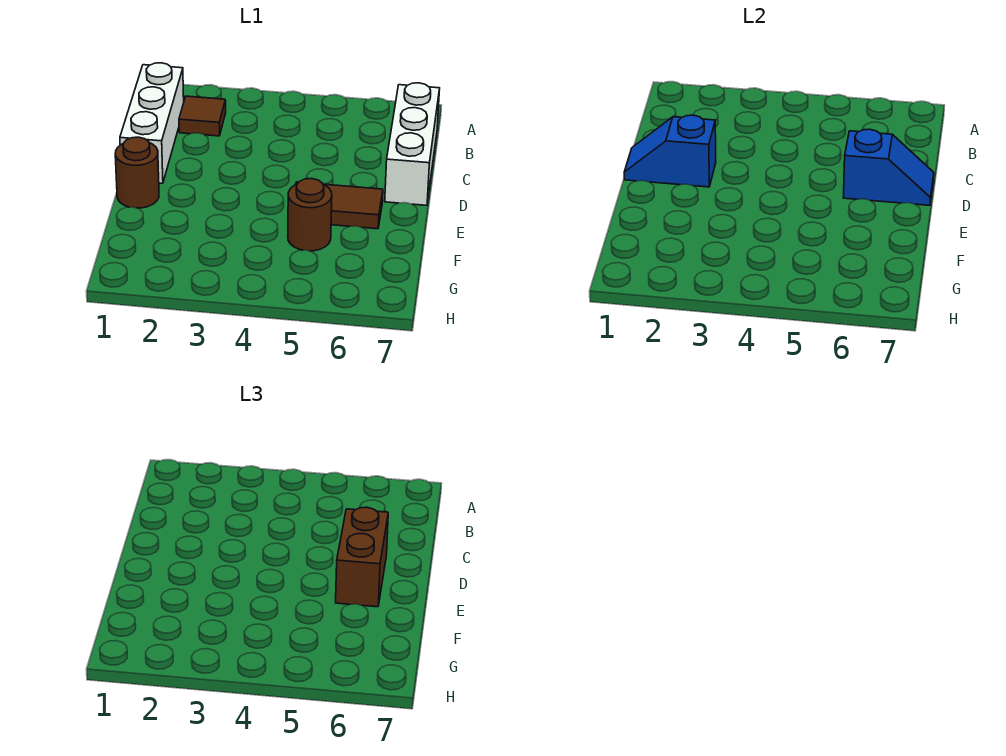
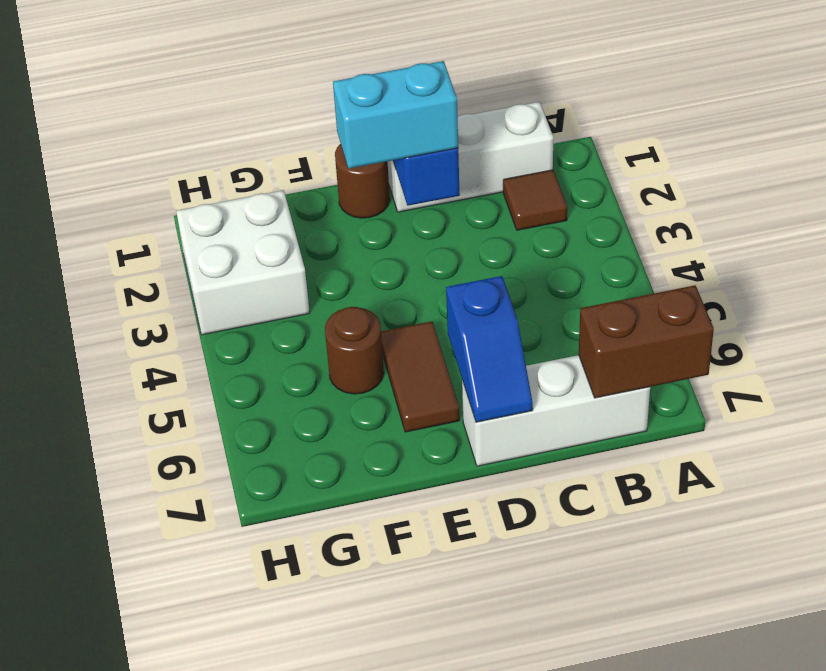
none -> cyan brick D2:E2 level 3
brown brick D6:E6 level 3 -> brown brick A7:B7 level 2
none -> white brick G2:H3 level 1

